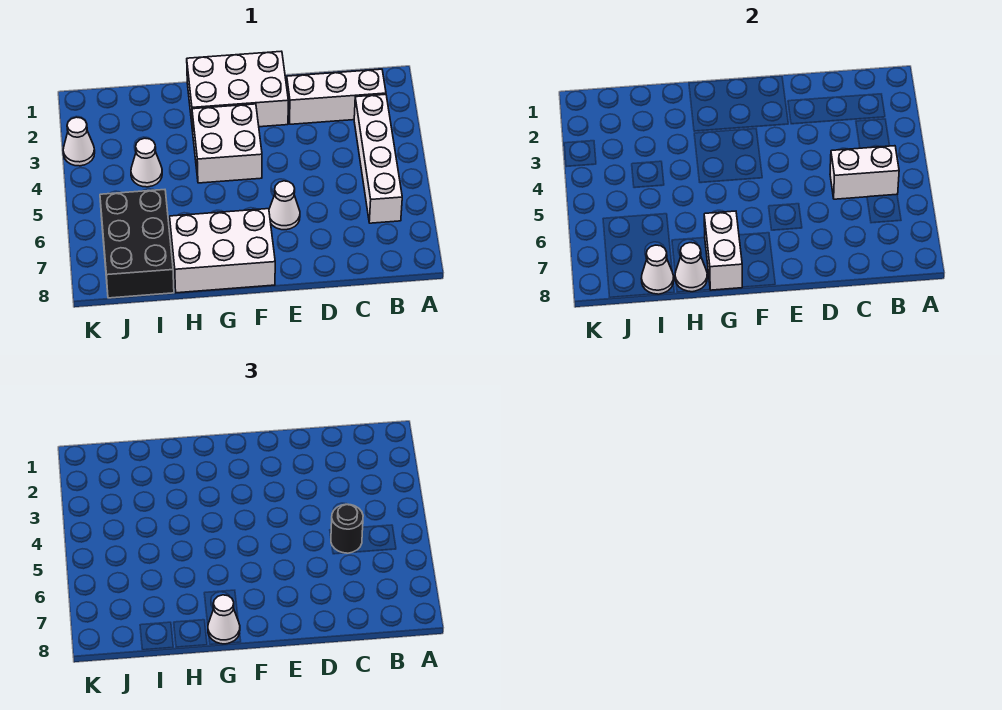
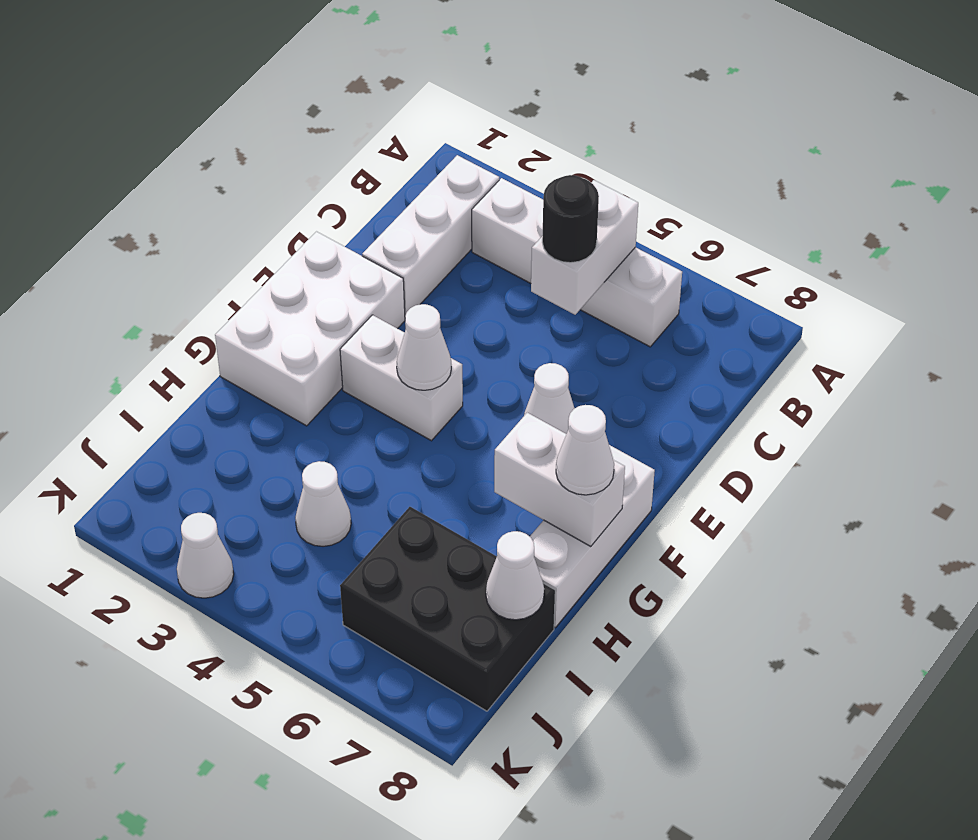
white brick F3:G4 level 1 -> white brick F3:F4 level 1
white brick F7:H8 level 1 -> white brick F8:H8 level 1
white cone H8 level 2 -> white cone F4 level 2

